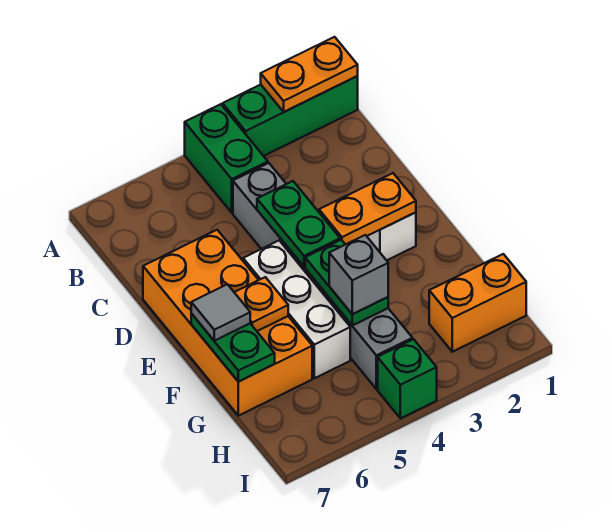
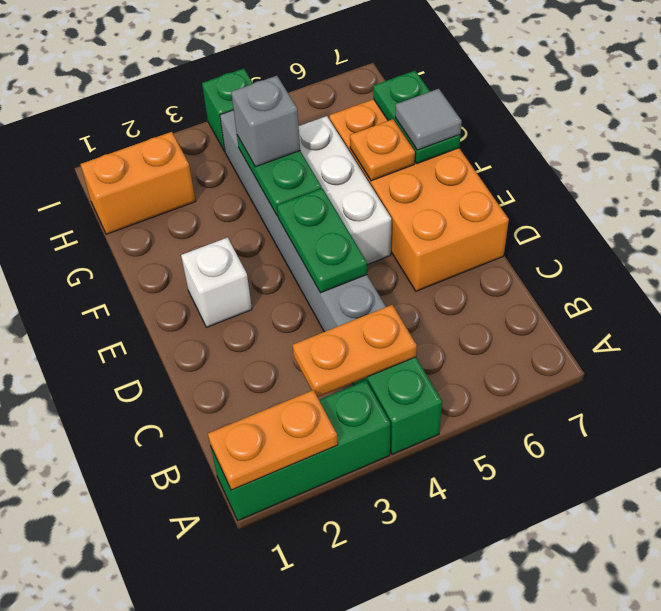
orange plate E2:E3 level 2 -> orange plate B3:B4 level 2

